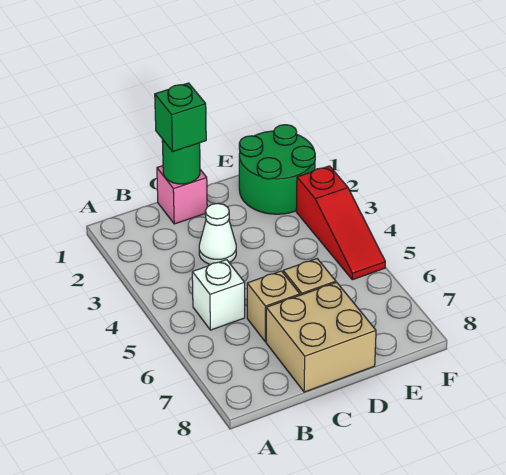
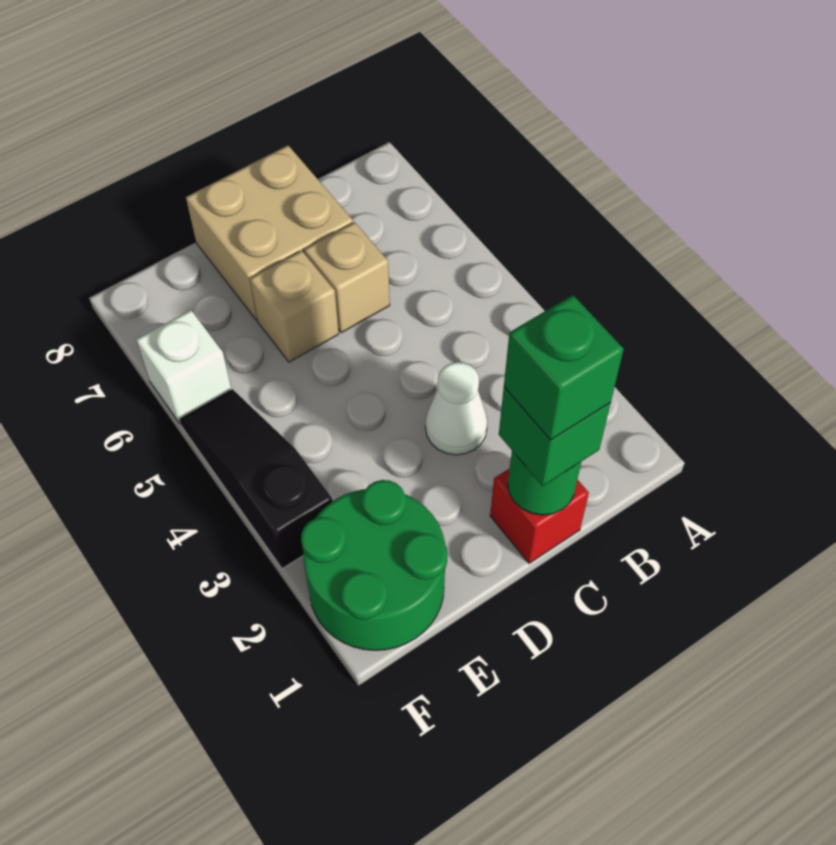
white brick B5 level 1 -> white brick F6 level 1
pink brick C1 level 1 -> red brick C1 level 1
none -> green brick C1 level 4
red slope F3:F5 level 1 top 3 -> black slope F3:F5 level 1 top 3

